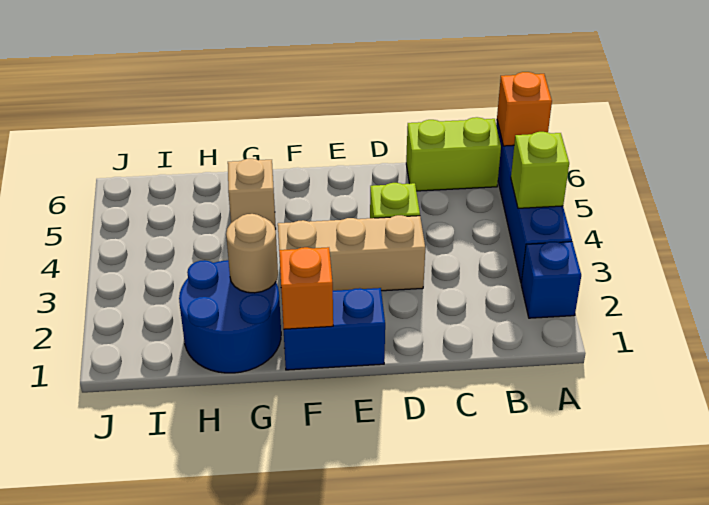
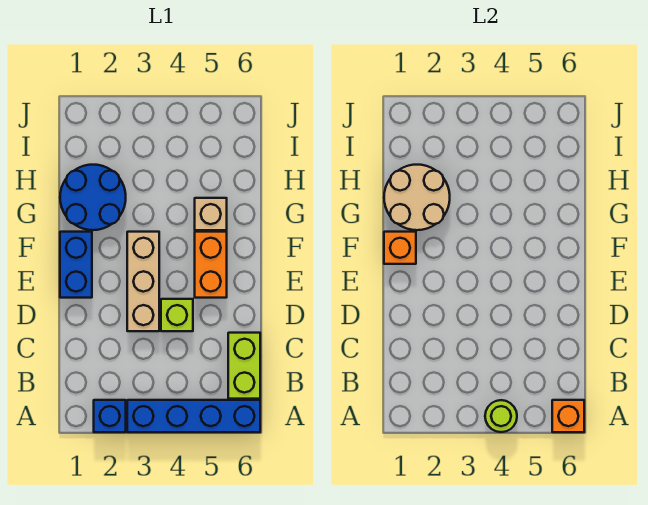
lime brick A4 level 2 -> lime round brick A4 level 2
none -> orange brick E5:F5 level 1
tan round brick G2 level 2 -> tan round brick G1:H2 level 2

